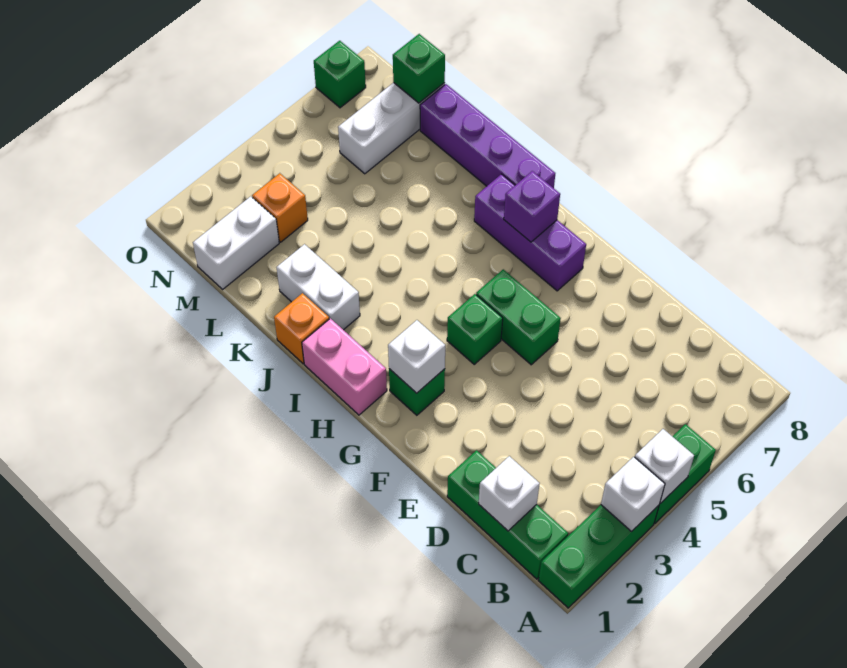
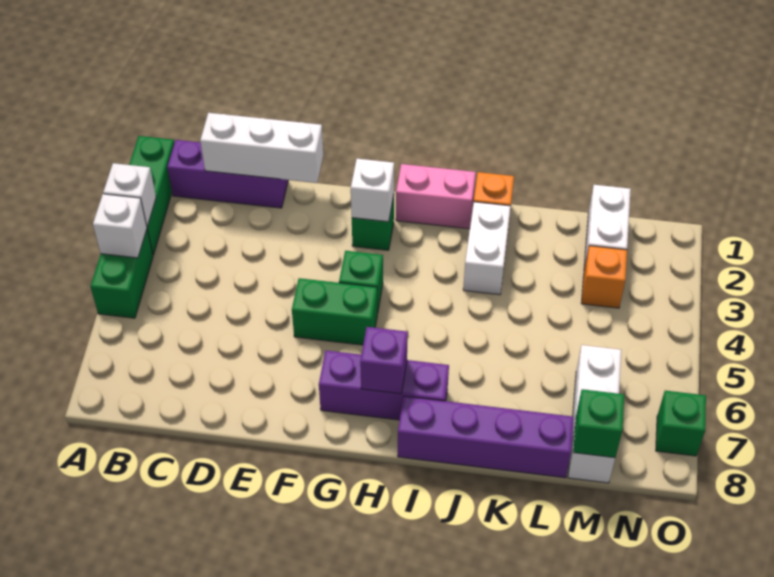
green brick B1:D1 level 1 -> purple brick B1:D1 level 1
white brick C1 level 2 -> white brick C1:E1 level 2
white brick J2:K2 level 1 -> white brick J2:J3 level 1

